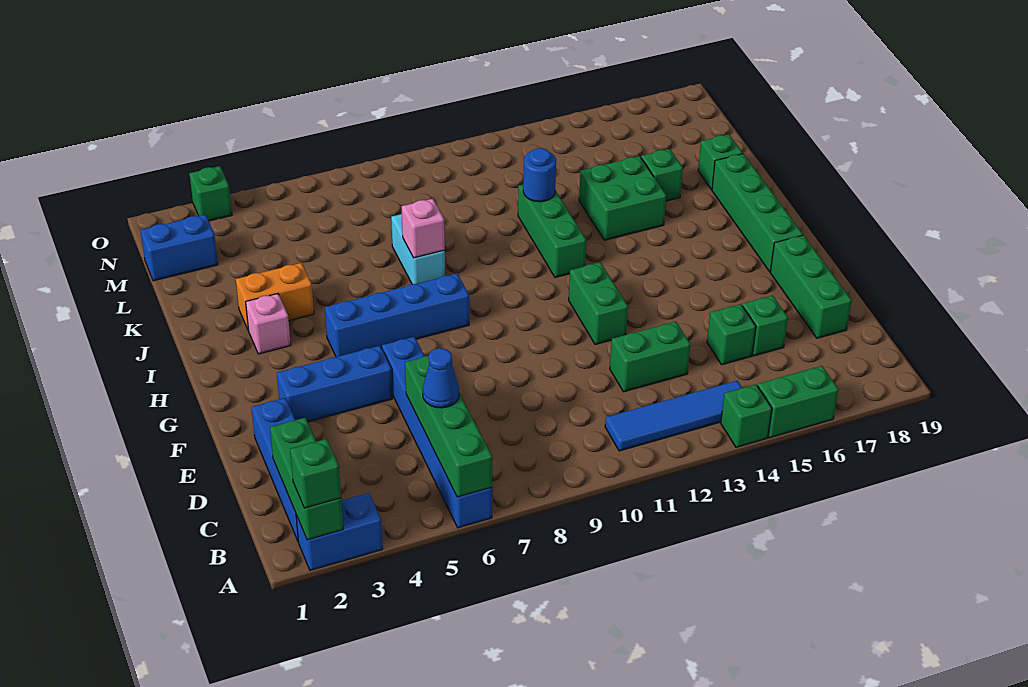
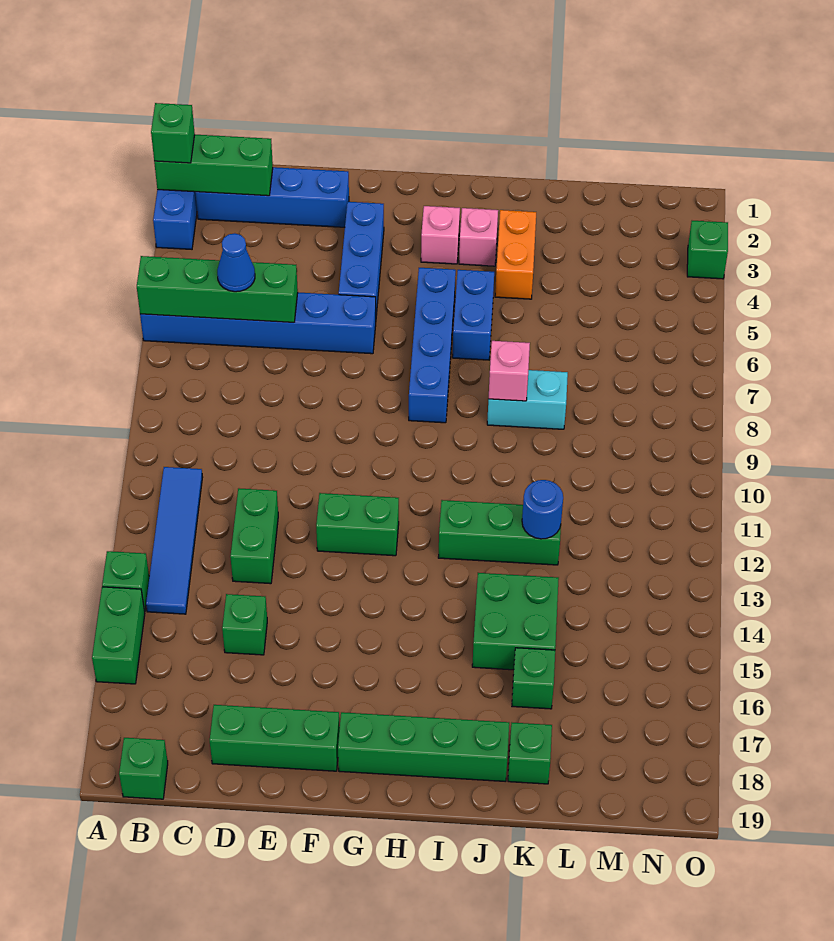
green brick D16 level 1 -> green brick B19 level 1
none -> pink brick H3 level 1
blue brick M1:M2 level 1 -> blue brick I5:I6 level 1

